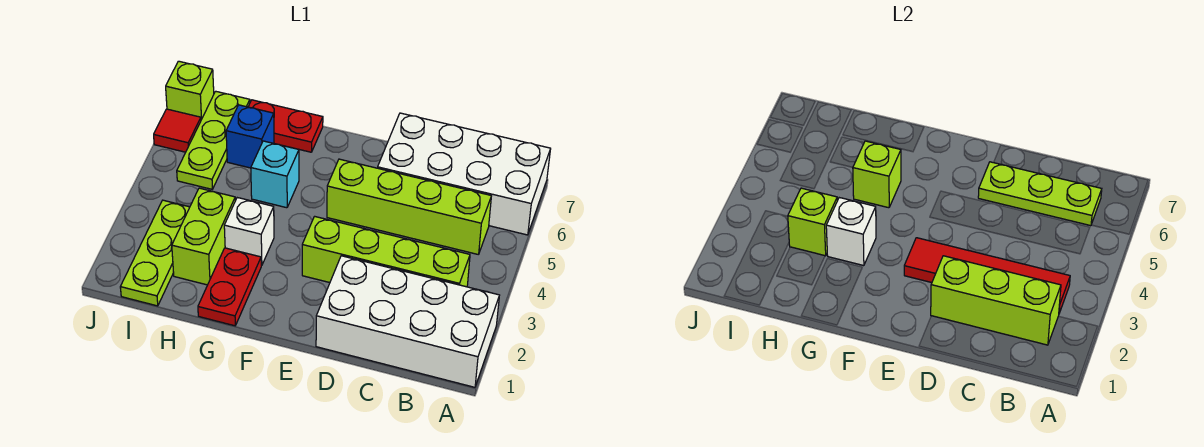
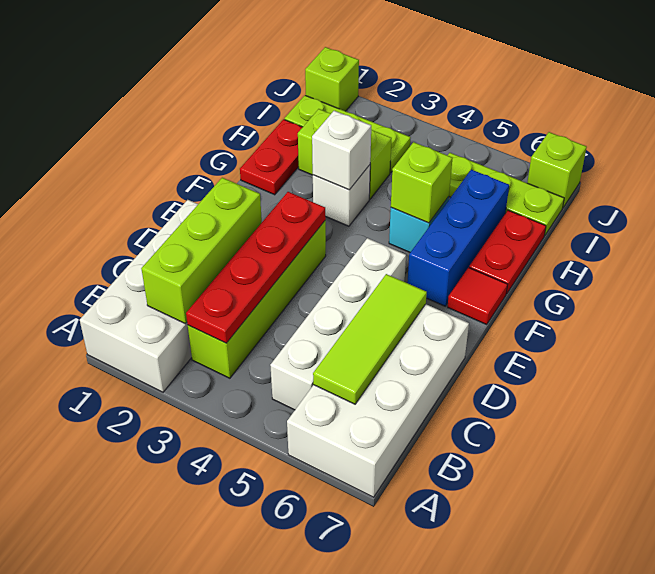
red tile B3:E3 level 2 -> red plate B3:E3 level 2
lime brick B5:E5 level 1 -> white brick B5:E5 level 1
lime plate B6:D6 level 2 -> lime tile B6:D6 level 2
red plate G1:G2 level 1 -> red plate G1:H1 level 1
lime brick H3 level 2 -> lime brick J1 level 1
blue brick H6 level 1 -> blue brick F6:H6 level 1
red tile J6 level 1 -> red tile F7 level 1

